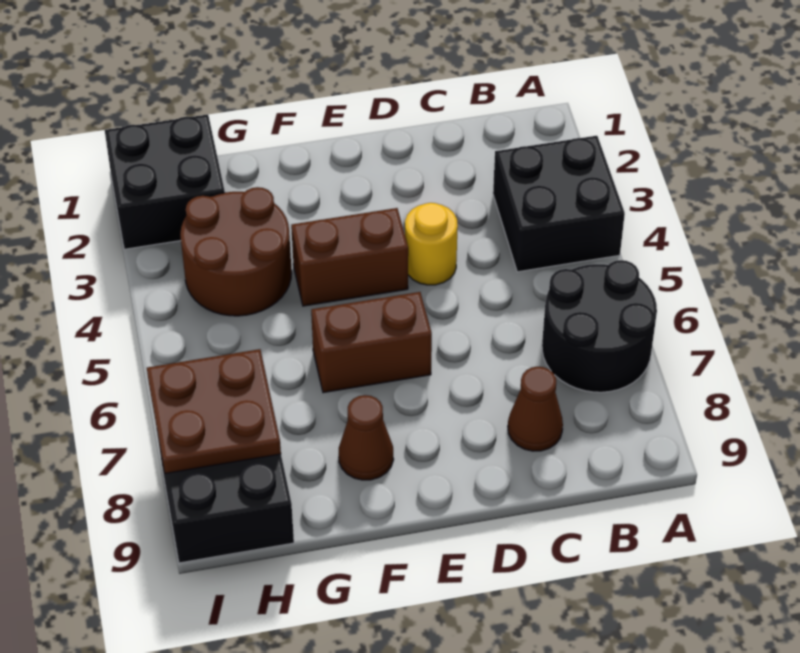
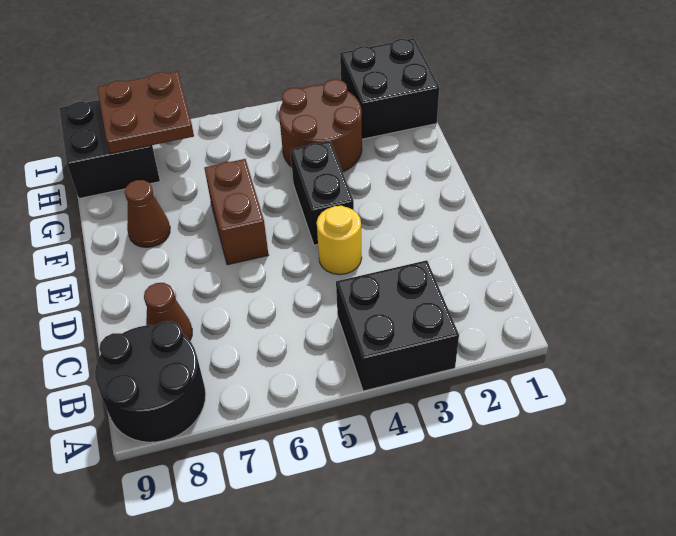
black round brick A6:B7 level 1 -> black round brick A8:B9 level 1
brown brick E4:F4 level 1 -> black brick E4:F4 level 1

